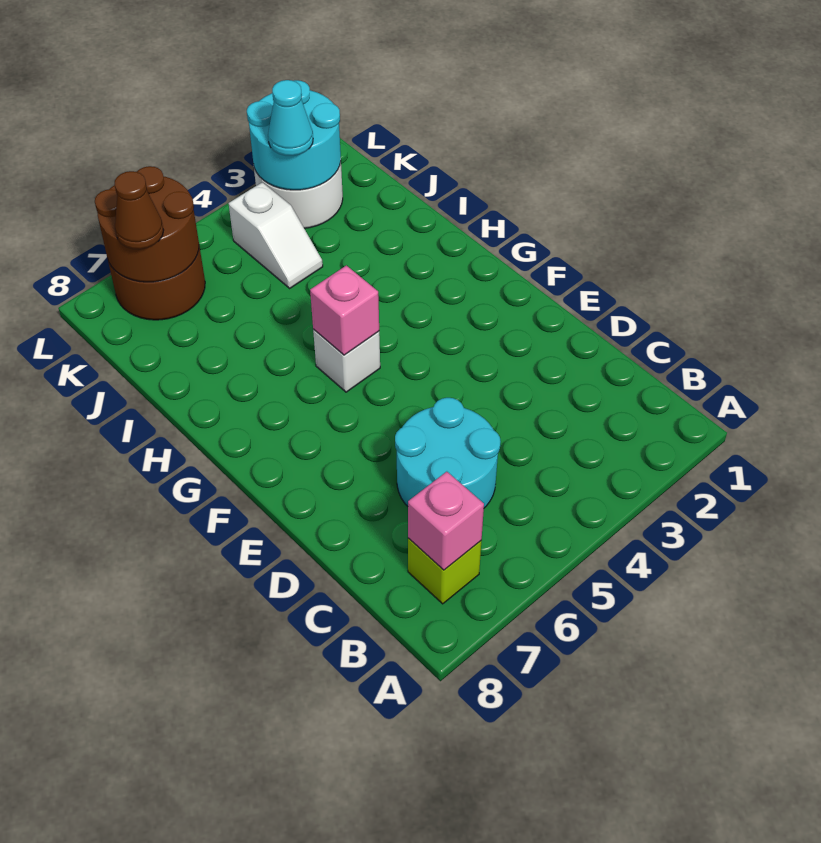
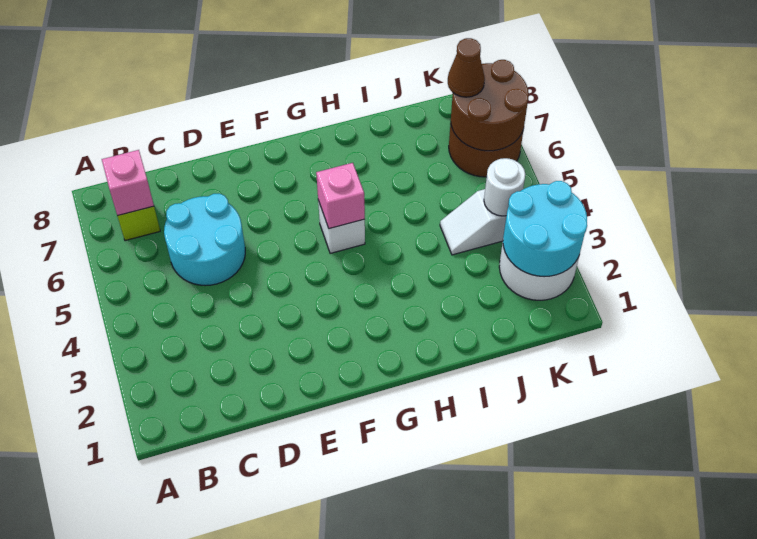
cyan cone K3 level 3 -> none
none -> white round brick K4 level 2

